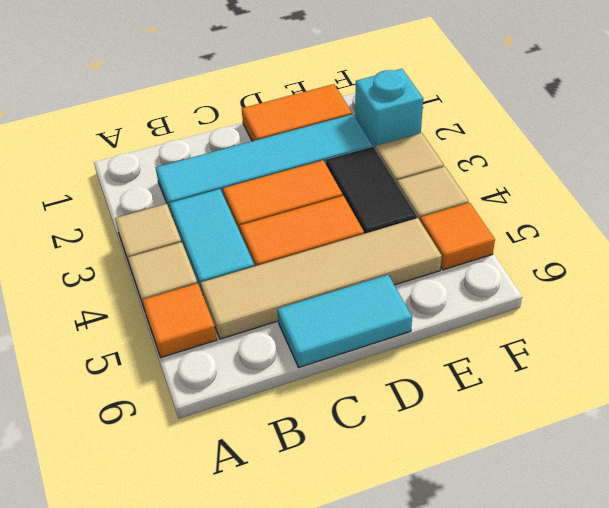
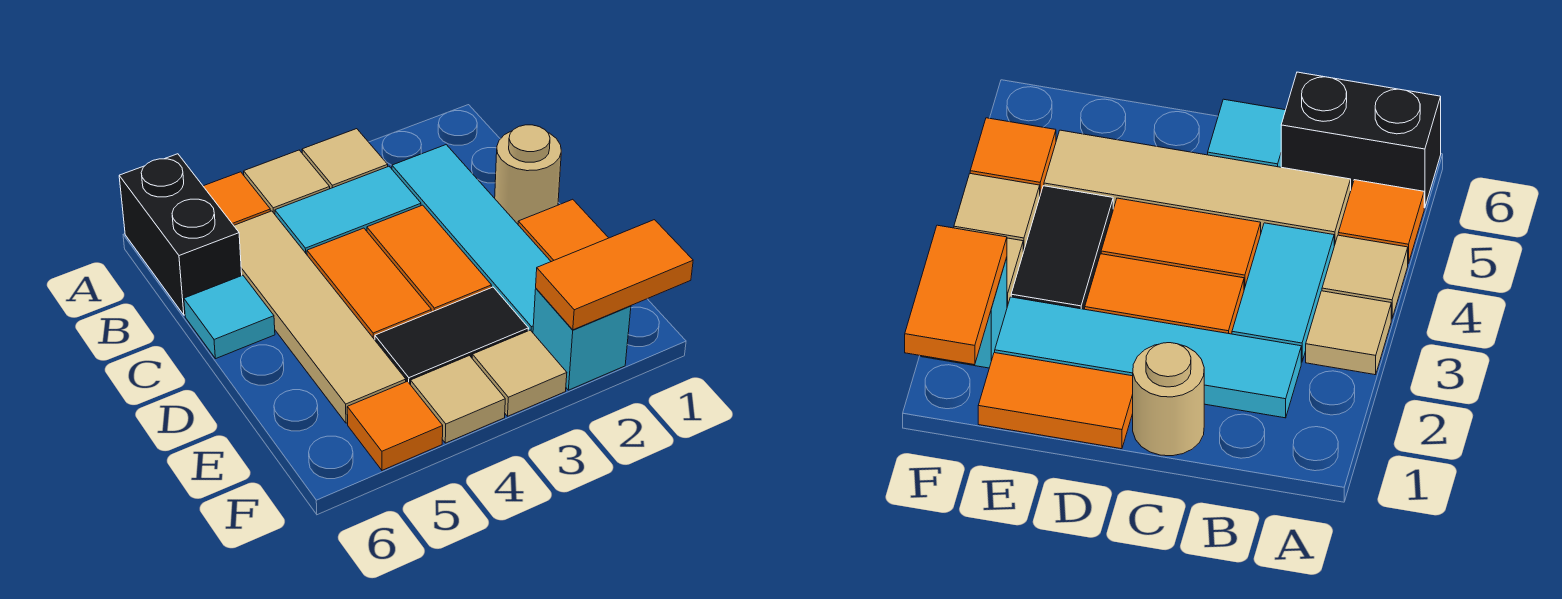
none -> black brick A6:B6 level 1
none -> tan round brick C1 level 1
cyan tile C6:D6 level 1 -> cyan tile C6 level 1
none -> orange tile F1:F2 level 2

